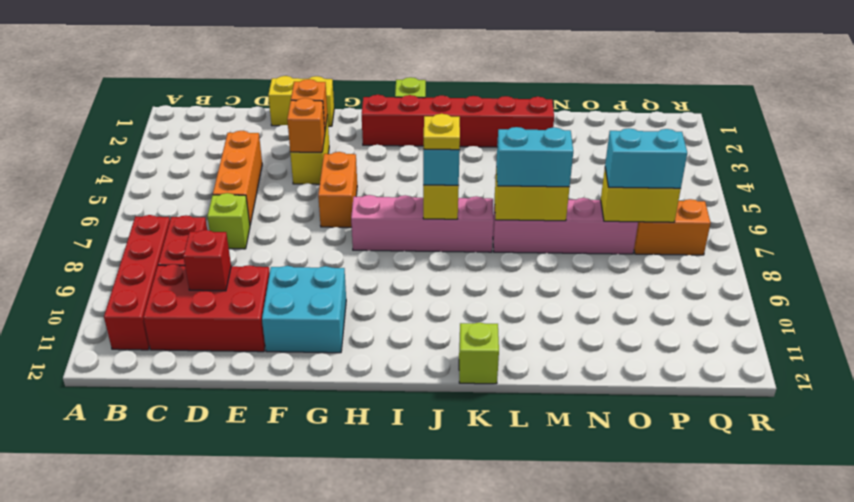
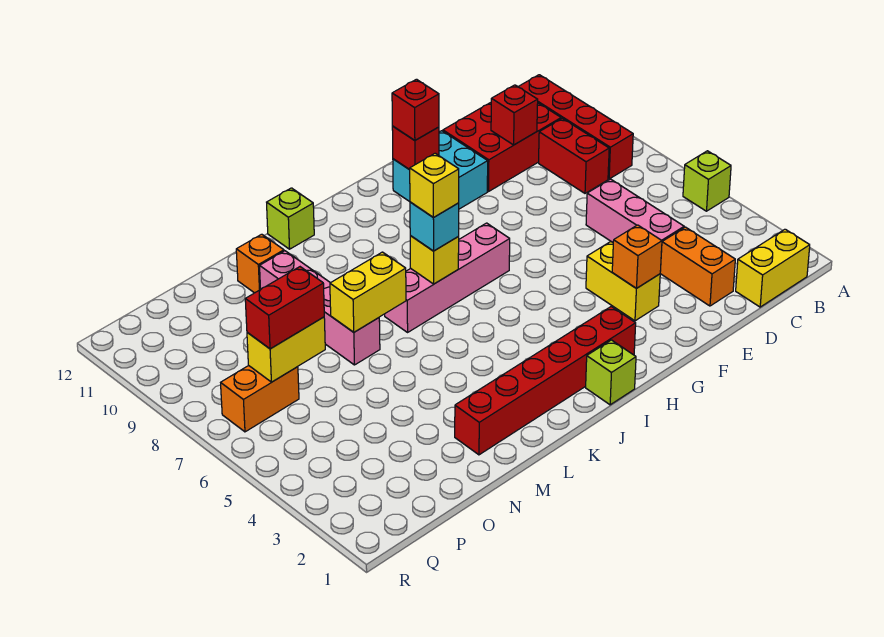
orange brick D4:D6 level 1 -> pink brick D4:D6 level 1
lime brick D7 level 1 -> lime brick A5 level 1
yellow brick E1:F1 level 1 -> yellow brick B1:C1 level 1
orange brick F4 level 2 -> orange brick M11 level 1
orange brick G5:G6 level 1 -> orange brick D2:D3 level 1
none -> red brick G11 level 2
none -> red brick G11 level 3
yellow plate J7 level 4 -> yellow brick J7 level 4
pink brick L7:O7 level 1 -> pink brick M7:M10 level 1
cyan brick L7:M7 level 3 -> none
cyan brick O7:P7 level 3 -> red brick O7:P7 level 3

